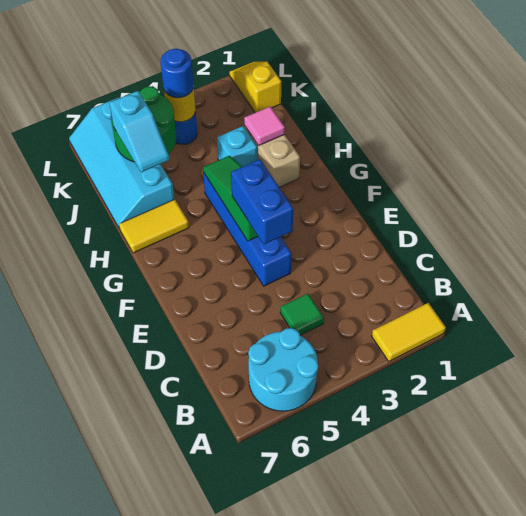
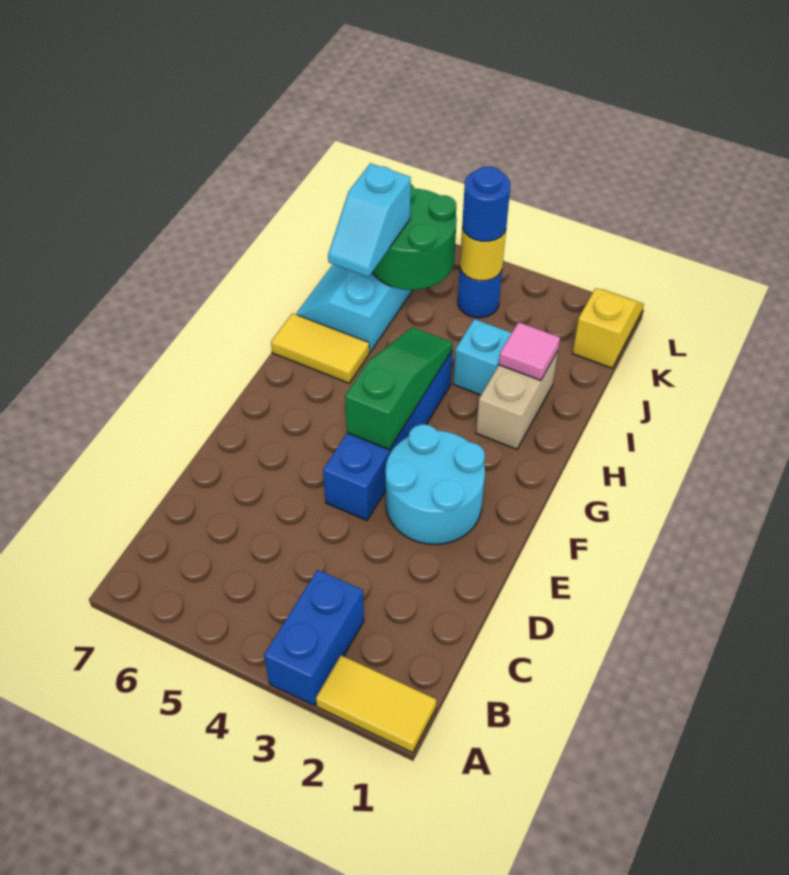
cyan round brick A5:B6 level 1 -> cyan round brick E2:F3 level 1
green tile C4 level 1 -> none
blue brick E4:F4 level 3 -> blue brick A3:B3 level 1

